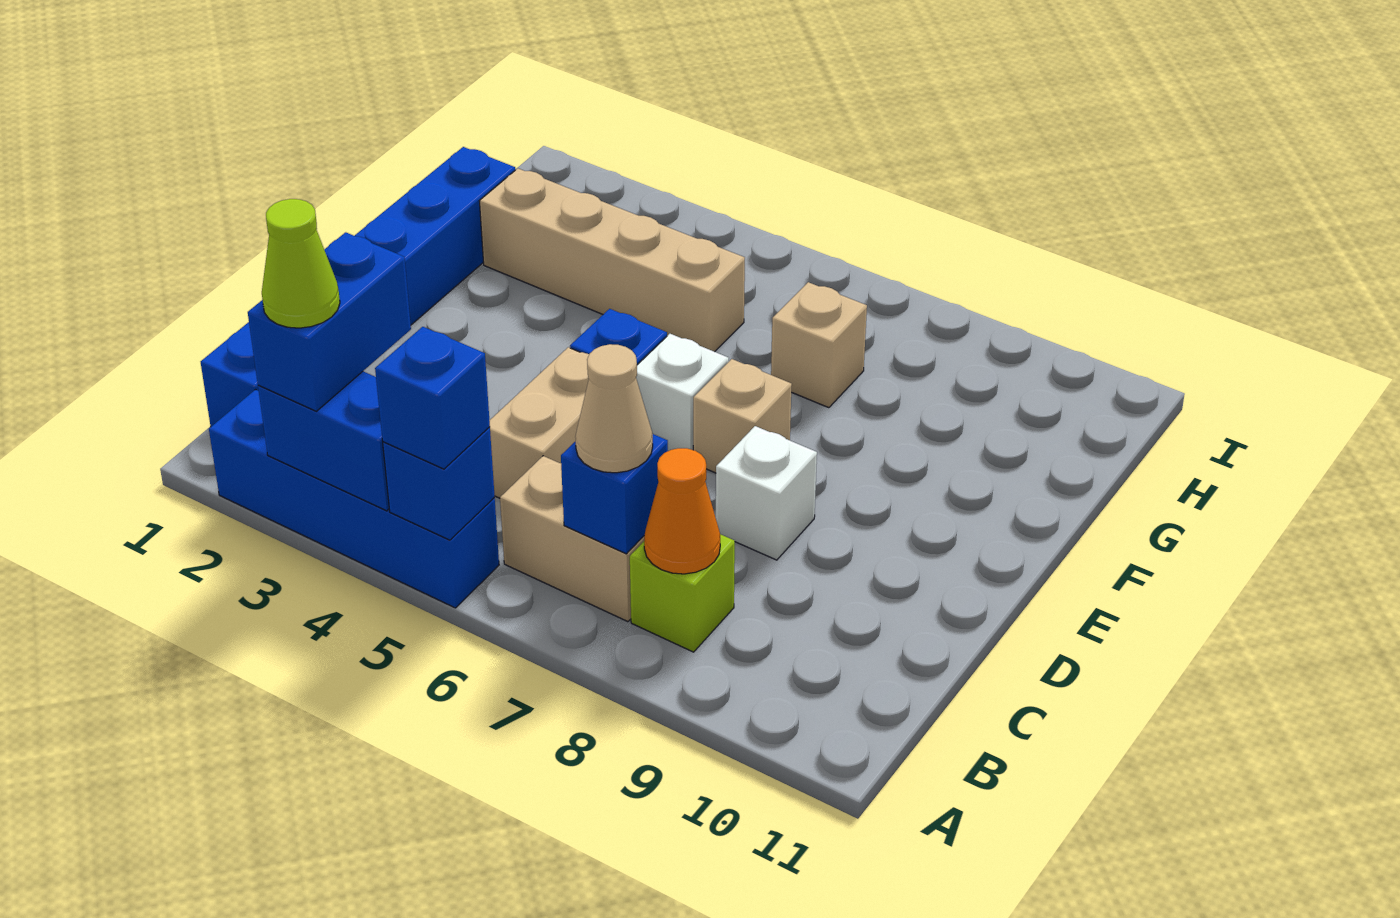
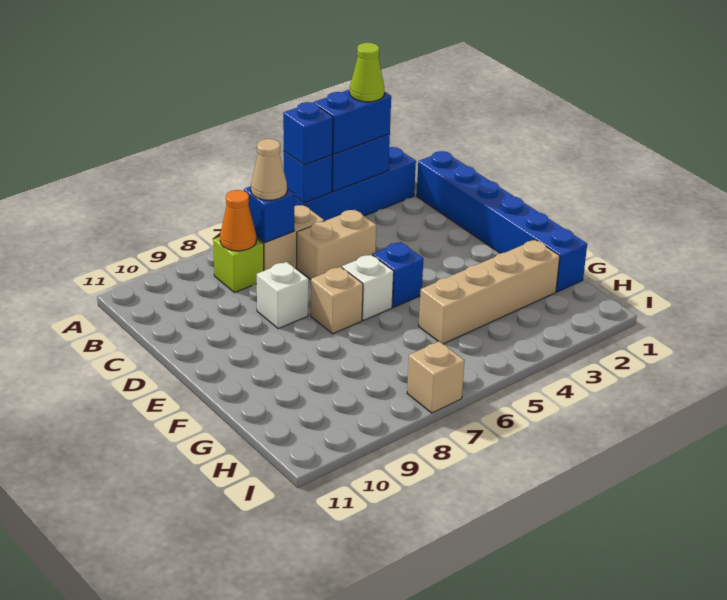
blue brick A3:B3 level 3 -> blue brick A3:A4 level 3
tan brick C5:D5 level 1 -> tan brick C5:C6 level 1
tan brick G7 level 1 -> tan brick I7 level 1

